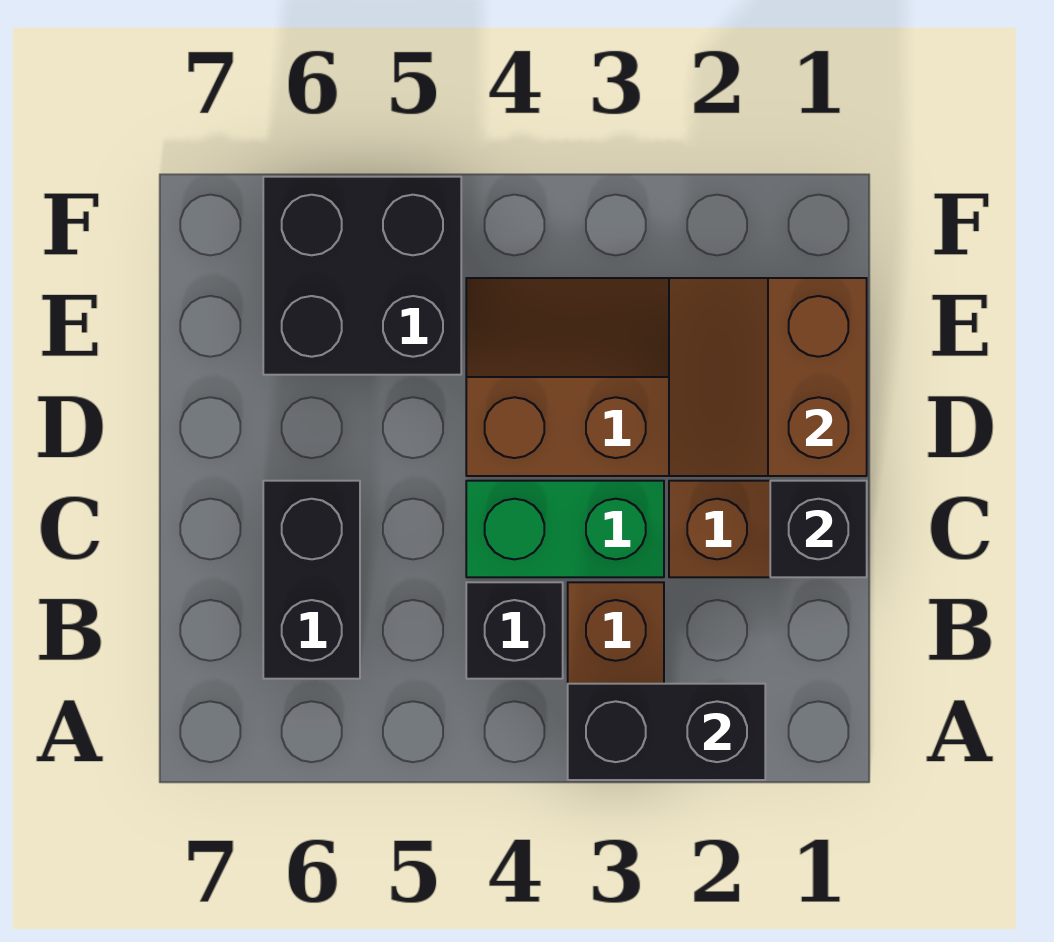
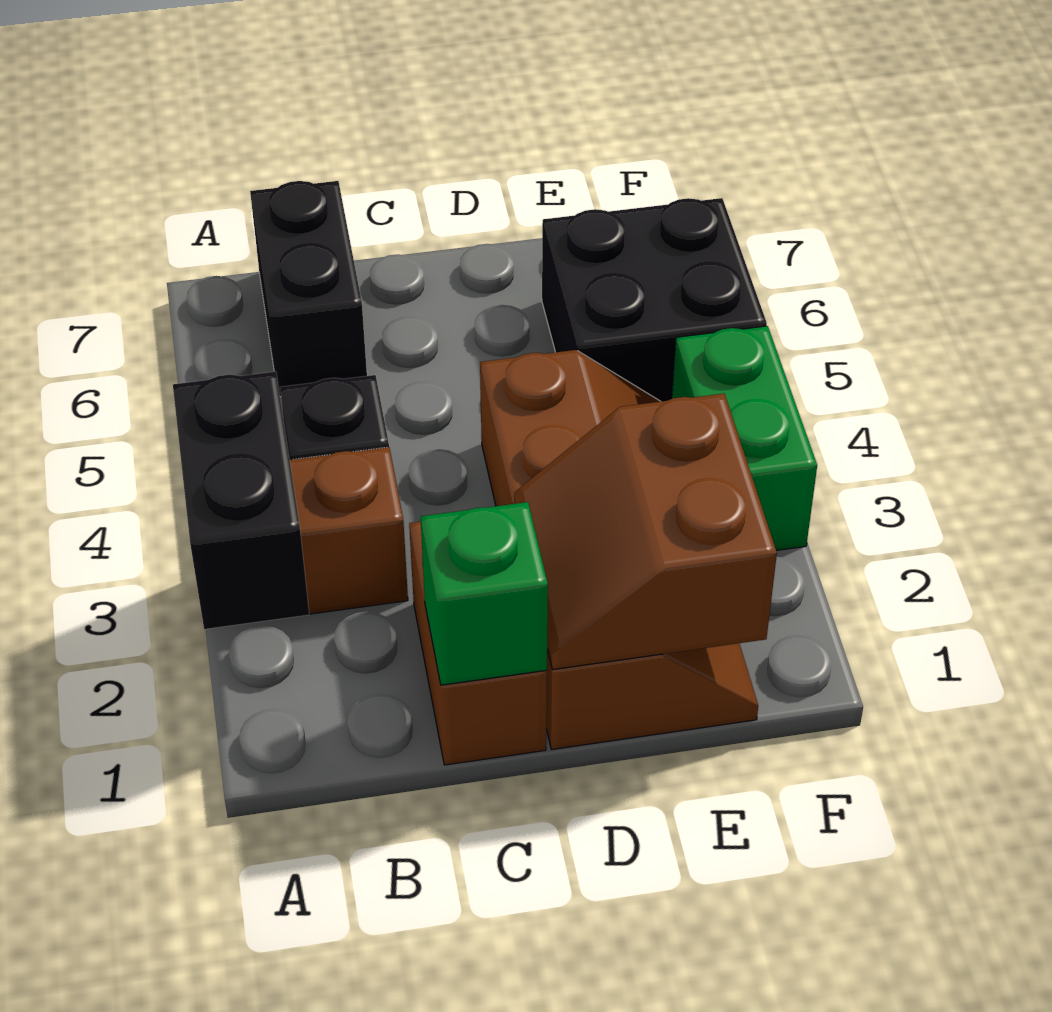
black brick B6:C6 level 1 -> black brick B6:B7 level 1
black brick C1 level 2 -> green brick C1 level 2
green brick C3:C4 level 1 -> green brick F3:F4 level 1
brown slope D1:E2 level 2 top 1 -> brown slope D1:E2 level 2 top E

